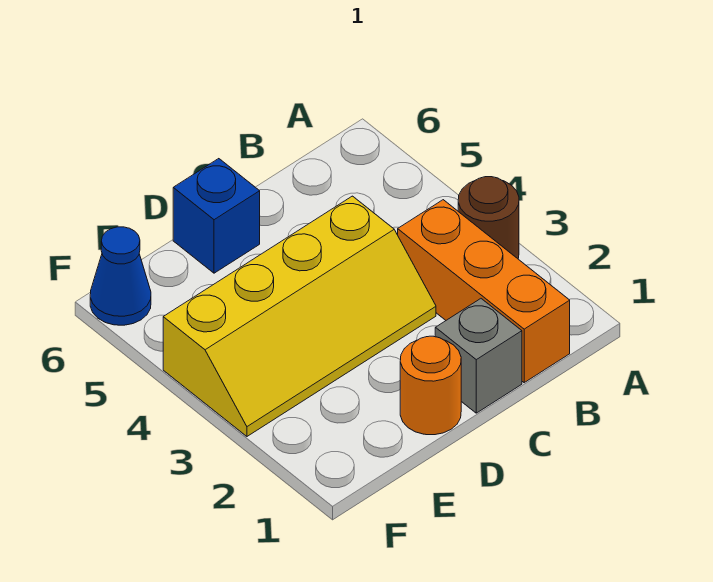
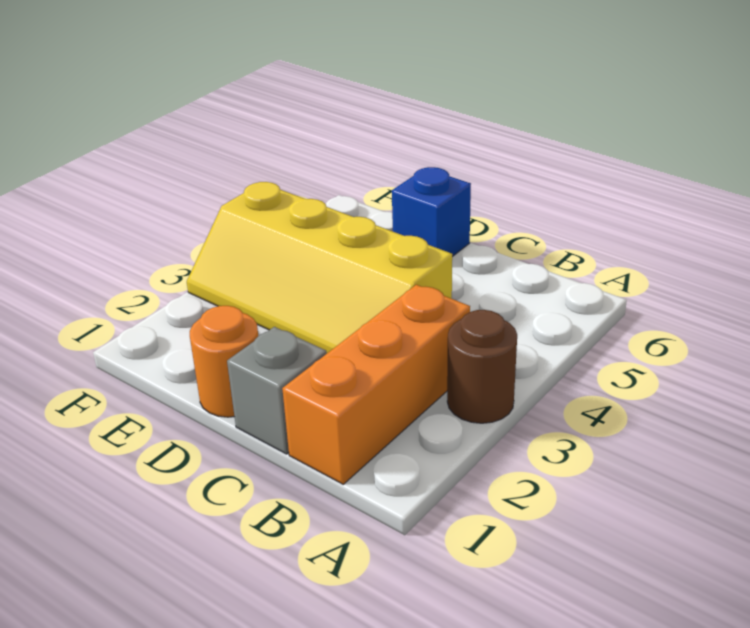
blue cone F6 level 1 -> none

